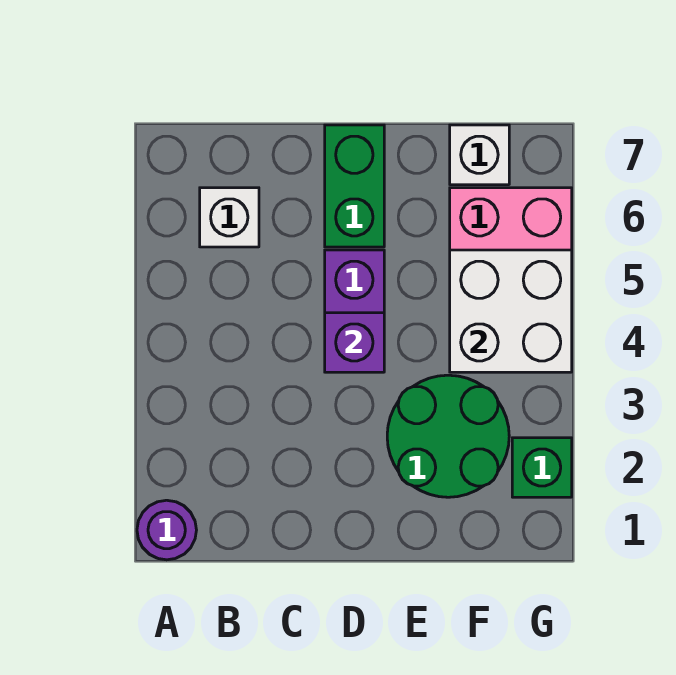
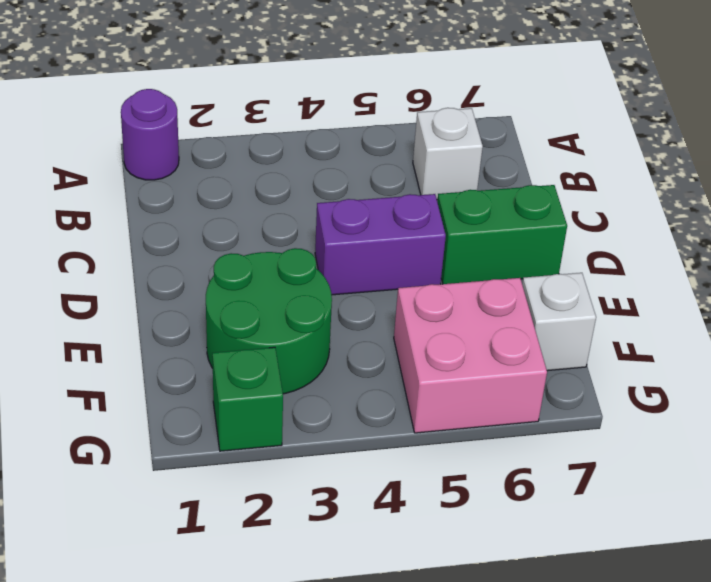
purple brick D4 level 2 -> none
white brick F4:G5 level 2 -> none

